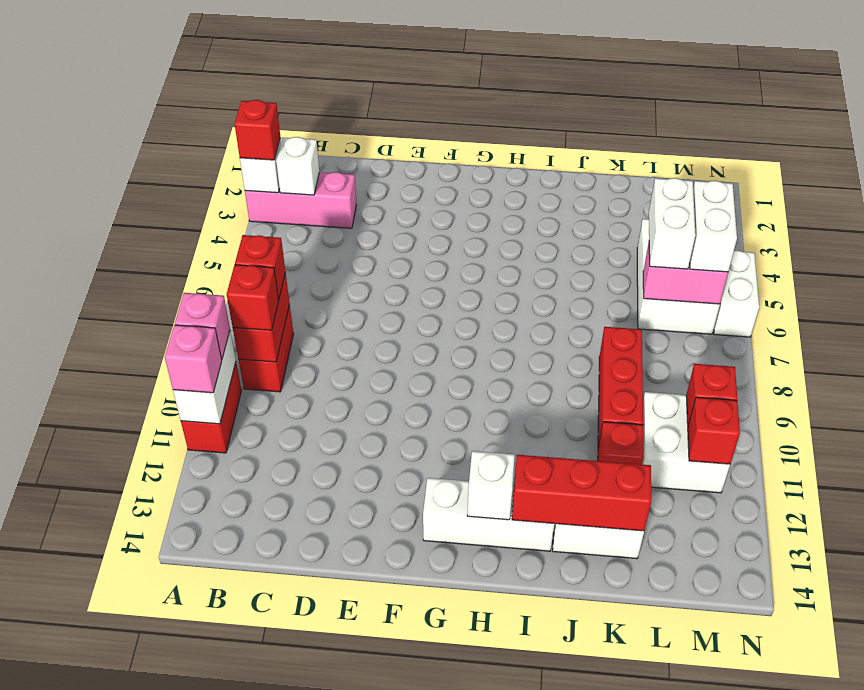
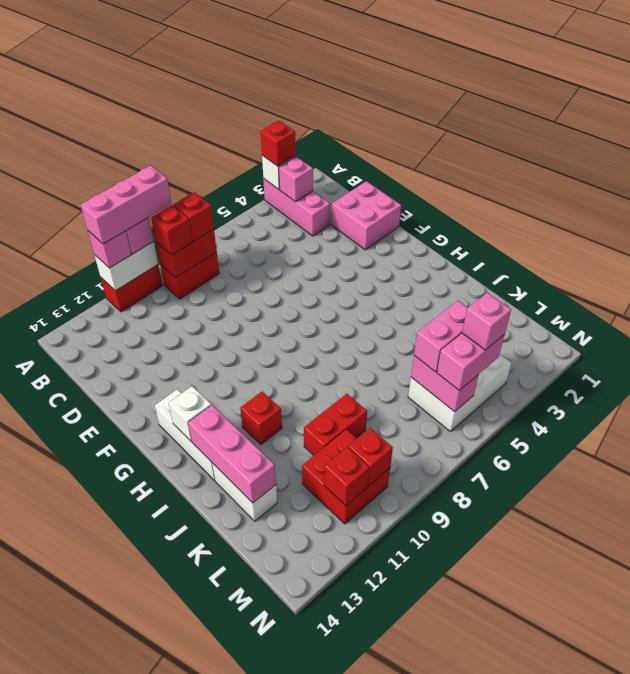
none -> pink brick A9:A11 level 4
white brick B3 level 2 -> pink brick B3 level 2
none -> pink brick D1:E2 level 1
red brick I13:K13 level 2 -> pink brick I13:K13 level 2
red brick K8:K10 level 1 -> red brick K9:K10 level 1
red brick K11 level 1 -> red brick I11 level 1
white brick L5:L6 level 3 -> pink brick L5:L6 level 3
white brick L10:M11 level 1 -> red brick L10:M11 level 1
white brick M5:M6 level 3 -> pink brick M5:M6 level 3
none -> pink brick M5 level 4
white brick N5:N6 level 1 -> none

